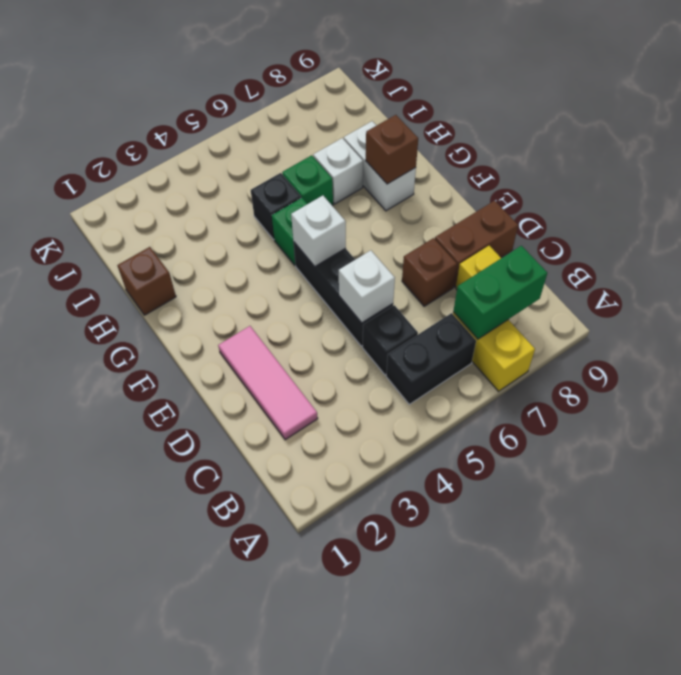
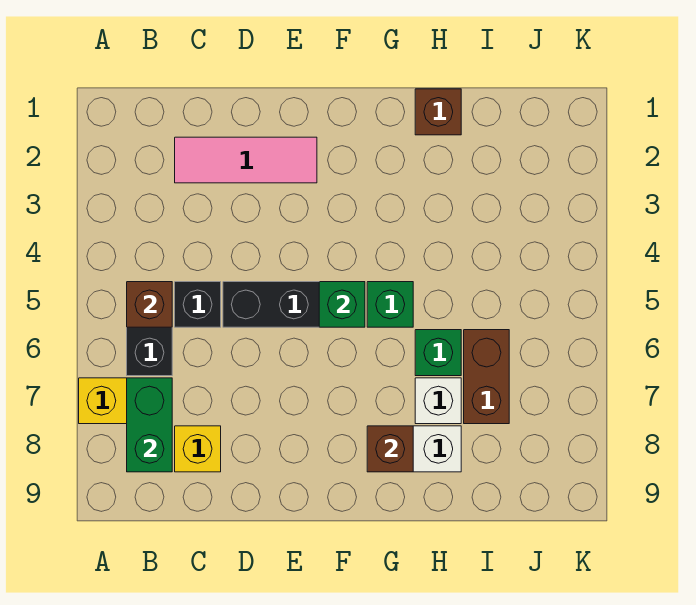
white brick D5 level 2 -> none
brown brick D7 level 1 -> brown brick B5 level 2
brown brick D8:D9 level 1 -> brown brick I6:I7 level 1
white brick F5 level 2 -> green brick F5 level 2
black brick H5 level 1 -> none

